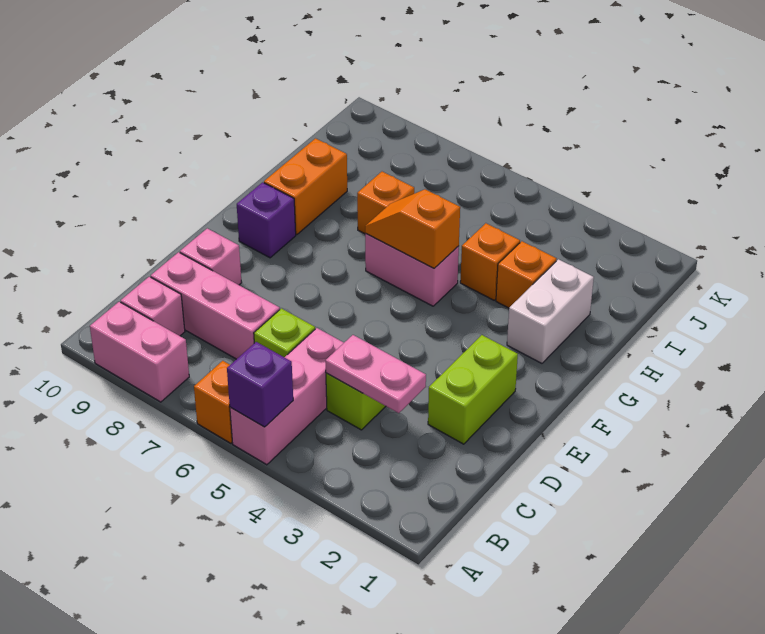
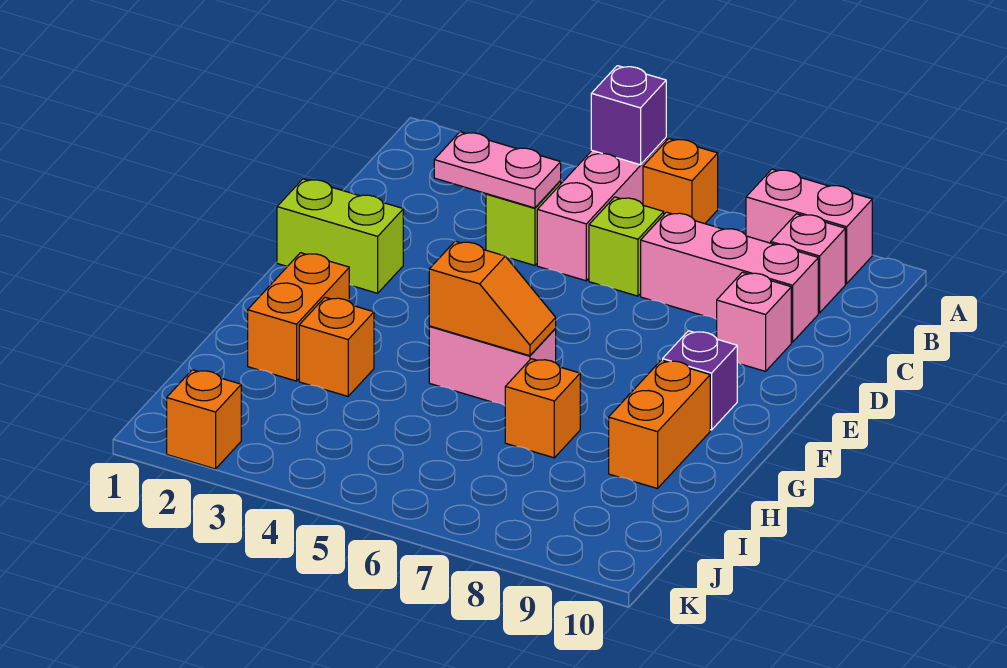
lime brick D2:E2 level 1 -> lime brick E1:E2 level 1
white brick G2:H2 level 1 -> orange brick G2:H2 level 1
orange brick H4 level 1 -> orange brick K2 level 1

